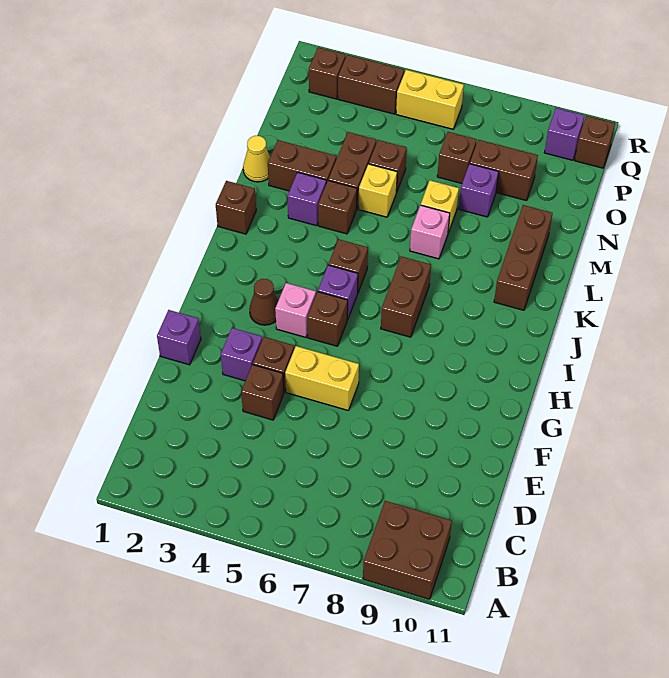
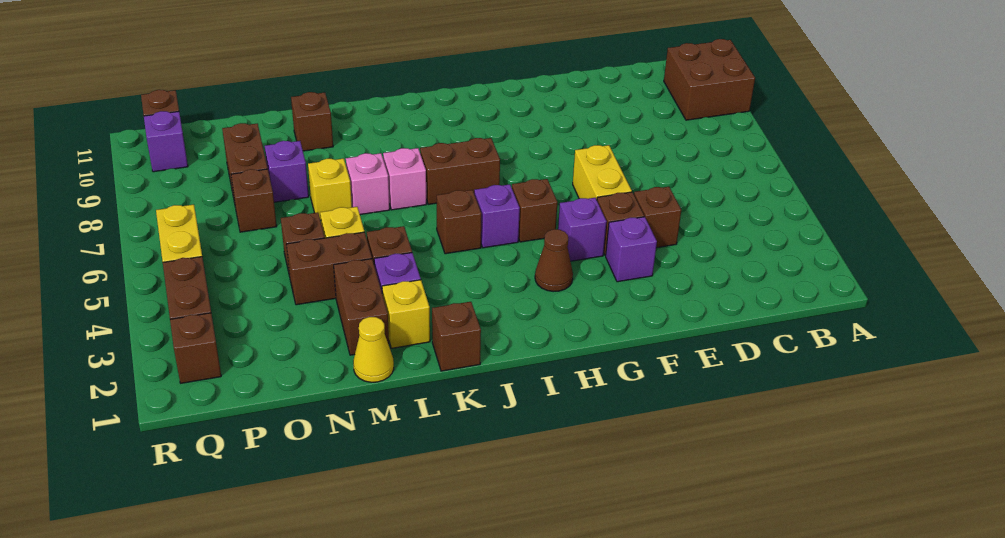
purple brick F1 level 1 -> purple brick G4 level 1
pink brick H4 level 1 -> pink brick K7 level 1
brown brick K10:M10 level 1 -> brown brick M10 level 1
none -> yellow brick L2 level 1

